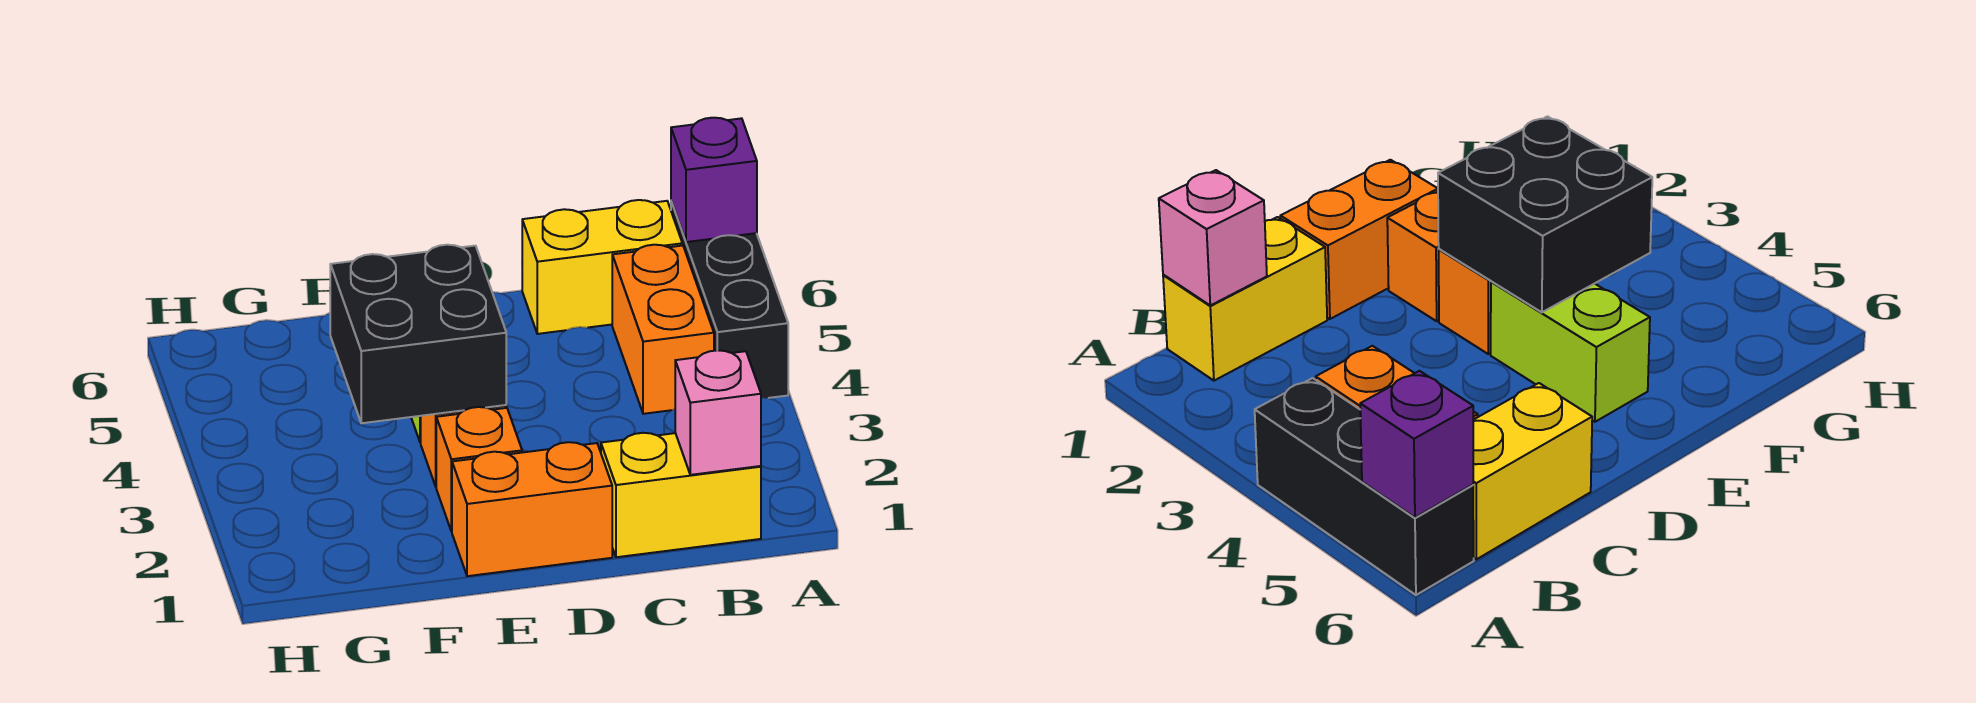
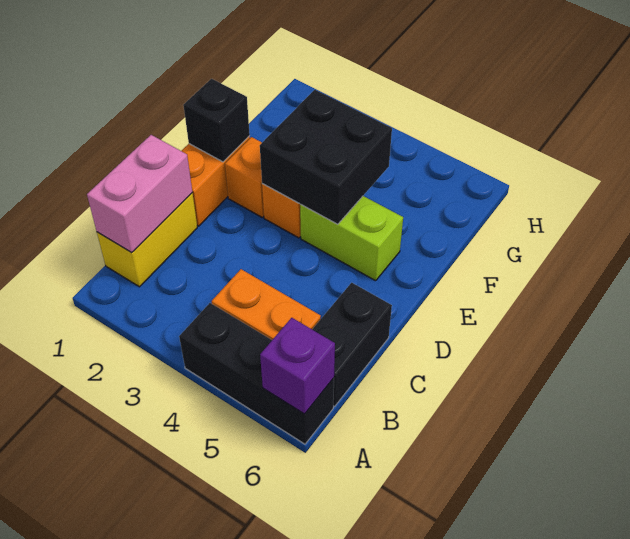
pink brick B1 level 2 -> pink brick B1:C1 level 2
yellow brick B6:C6 level 1 -> black brick B6:C6 level 1
none -> black brick E1 level 2

